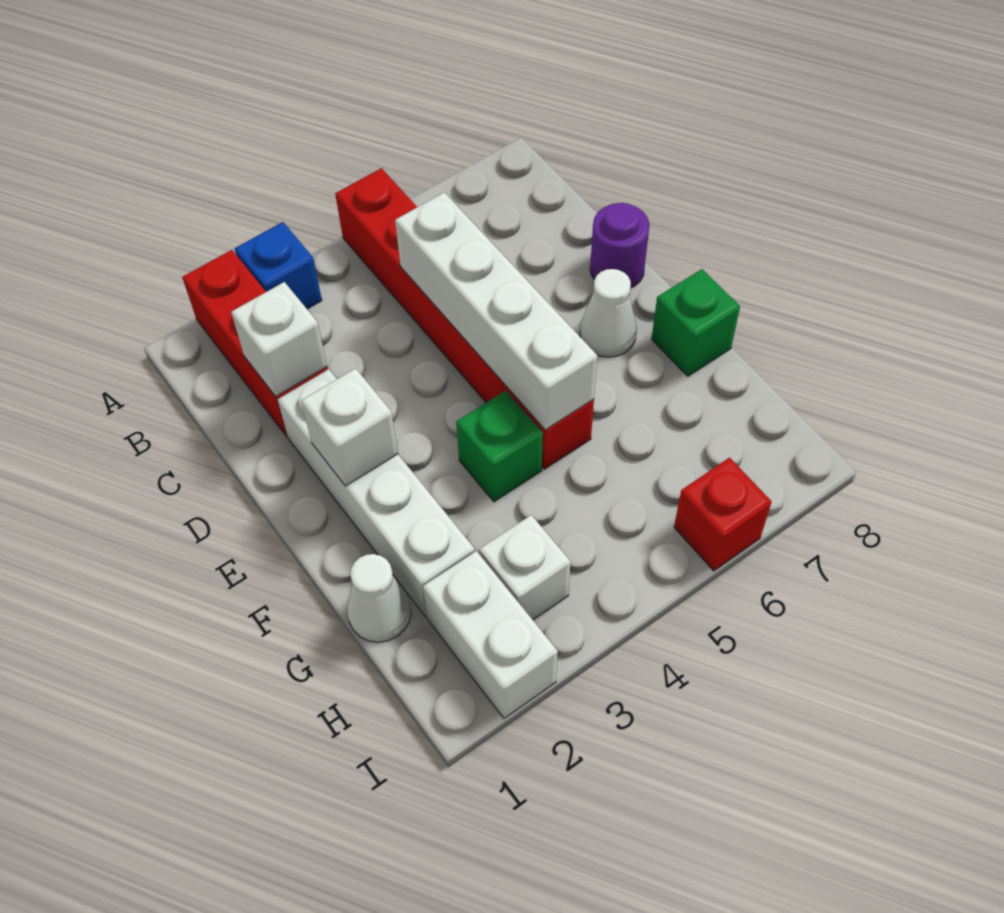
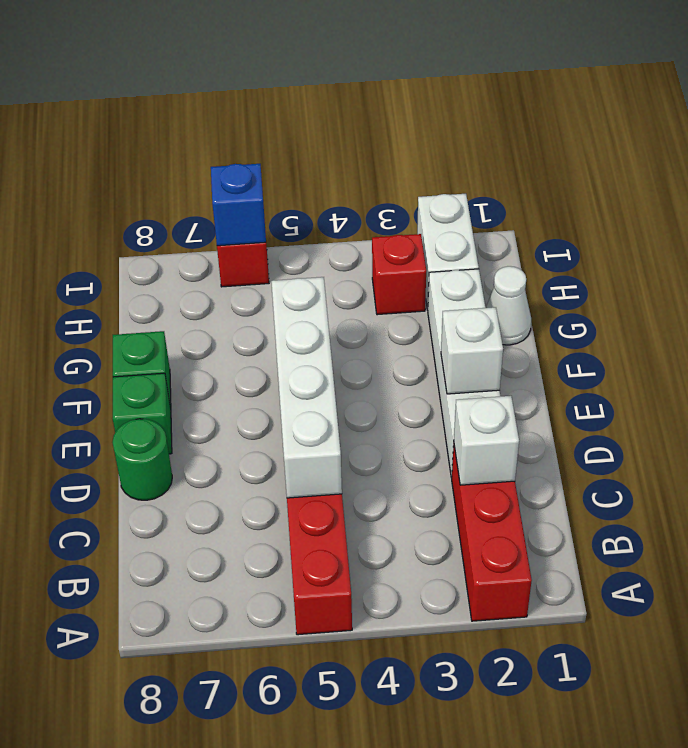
blue brick A3 level 1 -> blue brick I6 level 2
purple round brick D8 level 1 -> green round brick D8 level 1
white cone E7 level 1 -> none
green brick F4 level 1 -> green brick E8 level 1
white brick H3 level 1 -> red brick H3 level 1

